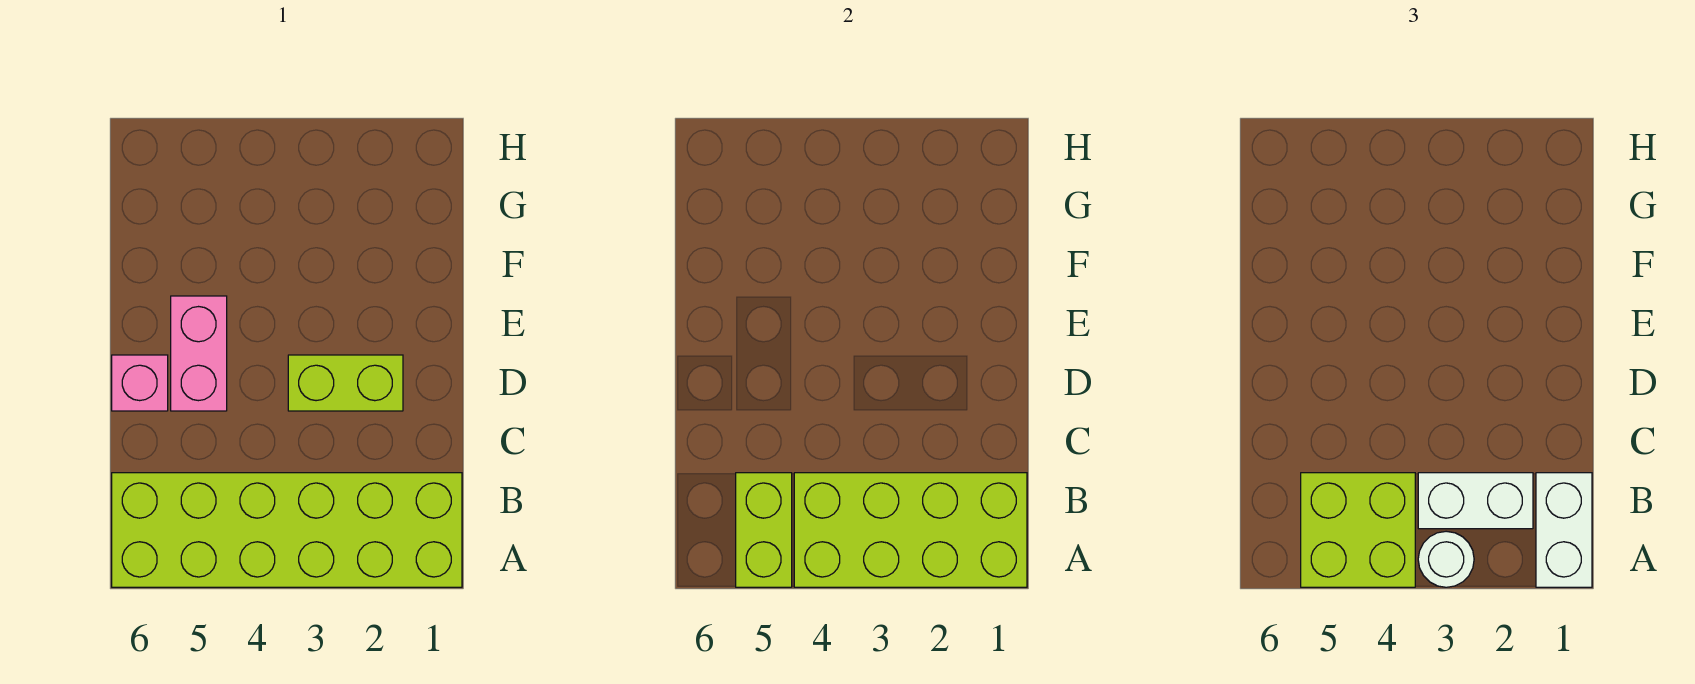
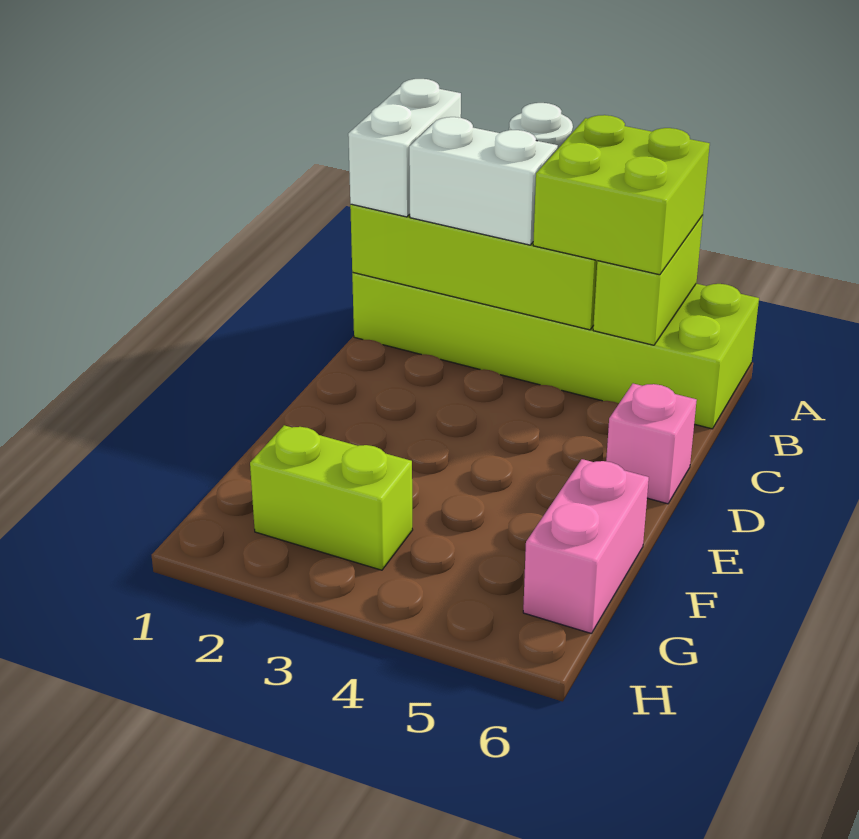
lime brick D2:D3 level 1 -> lime brick G2:G3 level 1
pink brick D5:E5 level 1 -> pink brick F6:G6 level 1

